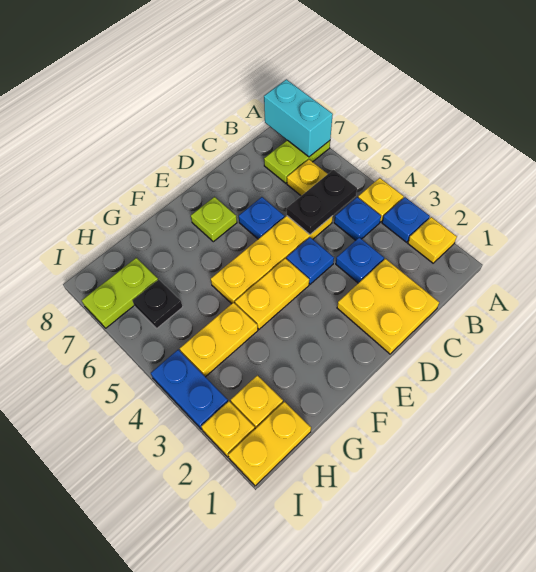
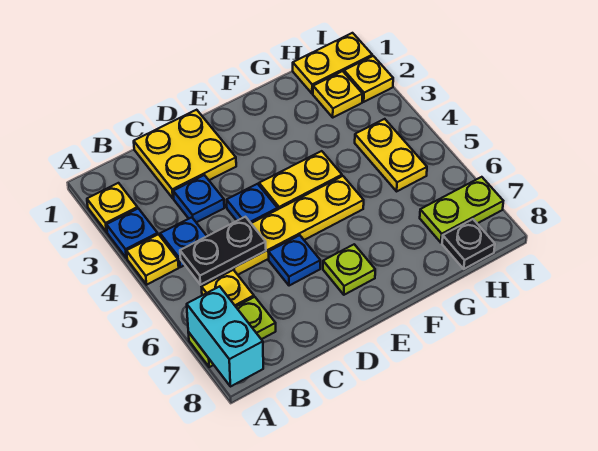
yellow plate G4:H4 level 1 -> yellow plate H4:H5 level 1
black plate H6 level 1 -> black plate H8 level 1
blue plate I3:I4 level 1 -> none

